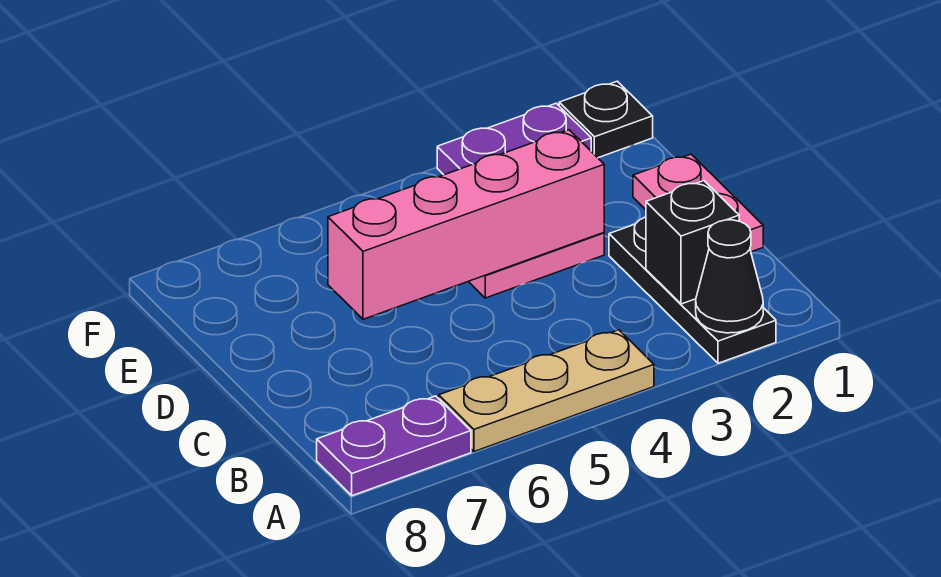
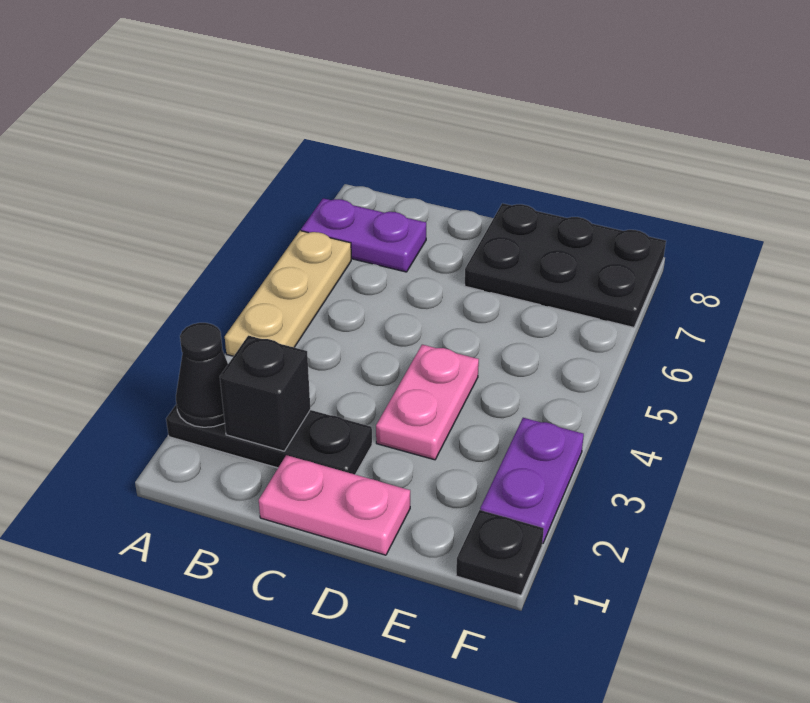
purple plate A7:A8 level 1 -> purple plate A7:B7 level 1
pink brick D3:D6 level 2 -> none
none -> black plate D7:F8 level 1

